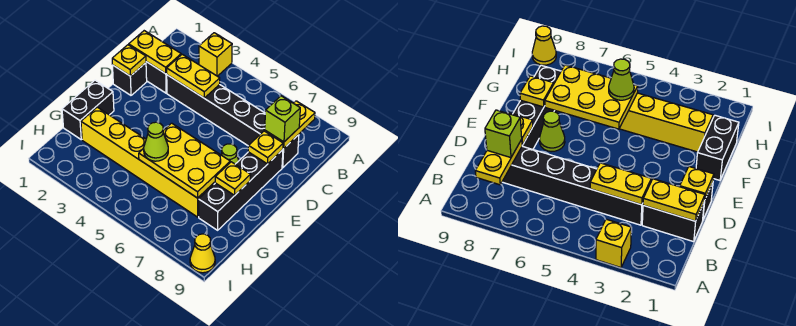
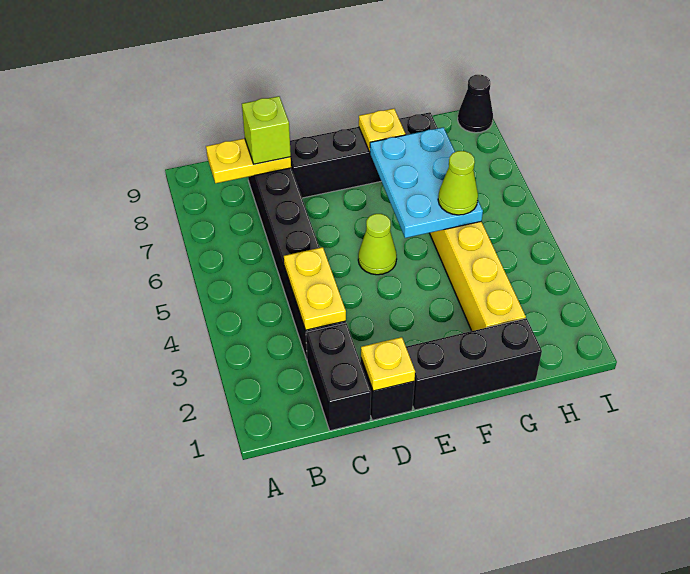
yellow brick A3 level 1 -> none
yellow plate C1:C2 level 2 -> none
yellow plate D8 level 2 -> none
lime cone E7 level 1 -> lime cone E5 level 1
black brick F1:G1 level 1 -> black brick E1:G1 level 1
yellow plate F5:G7 level 2 -> cyan plate F5:G7 level 2
yellow cone I9 level 1 -> black cone I9 level 1

